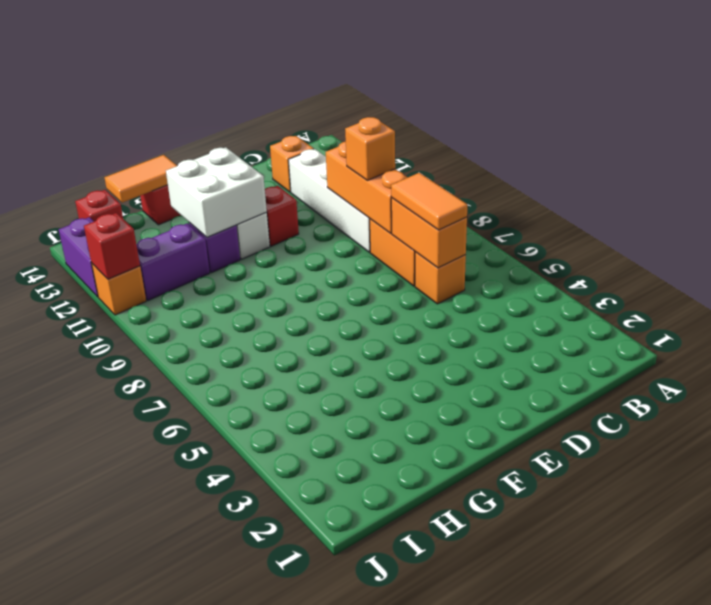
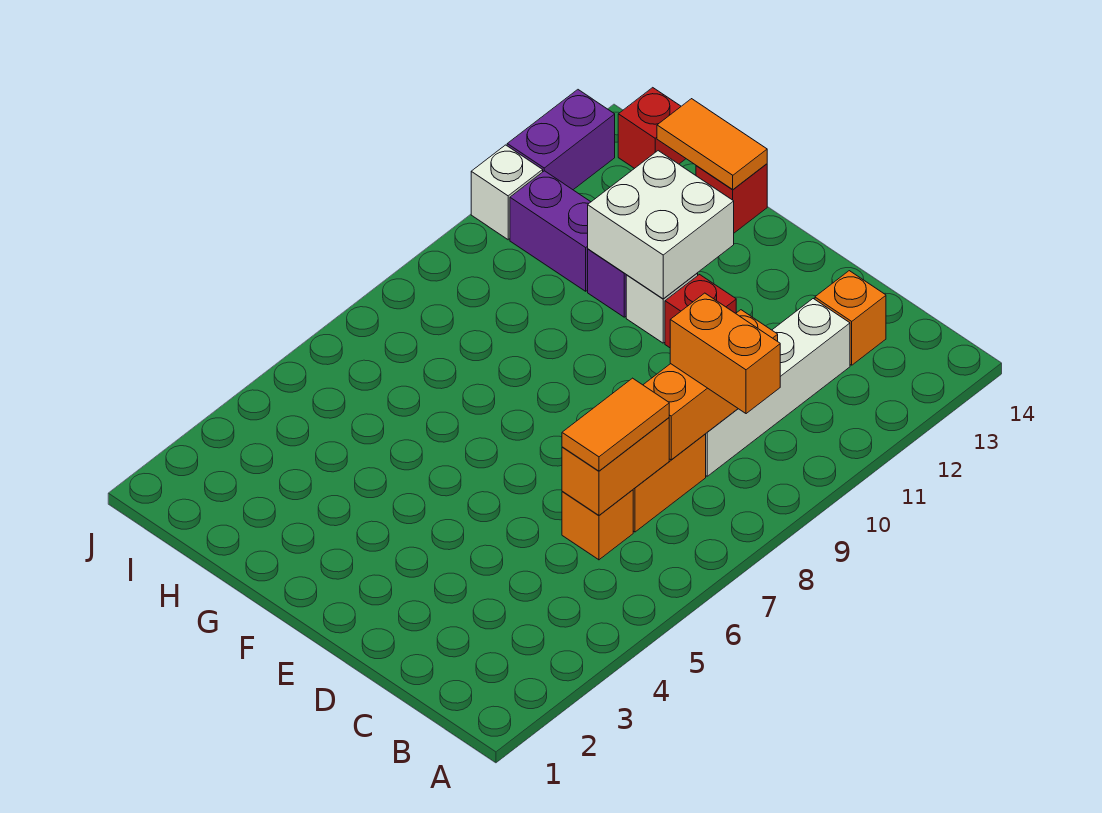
orange brick C9 level 3 -> orange brick B9:C9 level 3
orange brick J11 level 1 -> white brick J11 level 1
red brick J11 level 2 -> none

